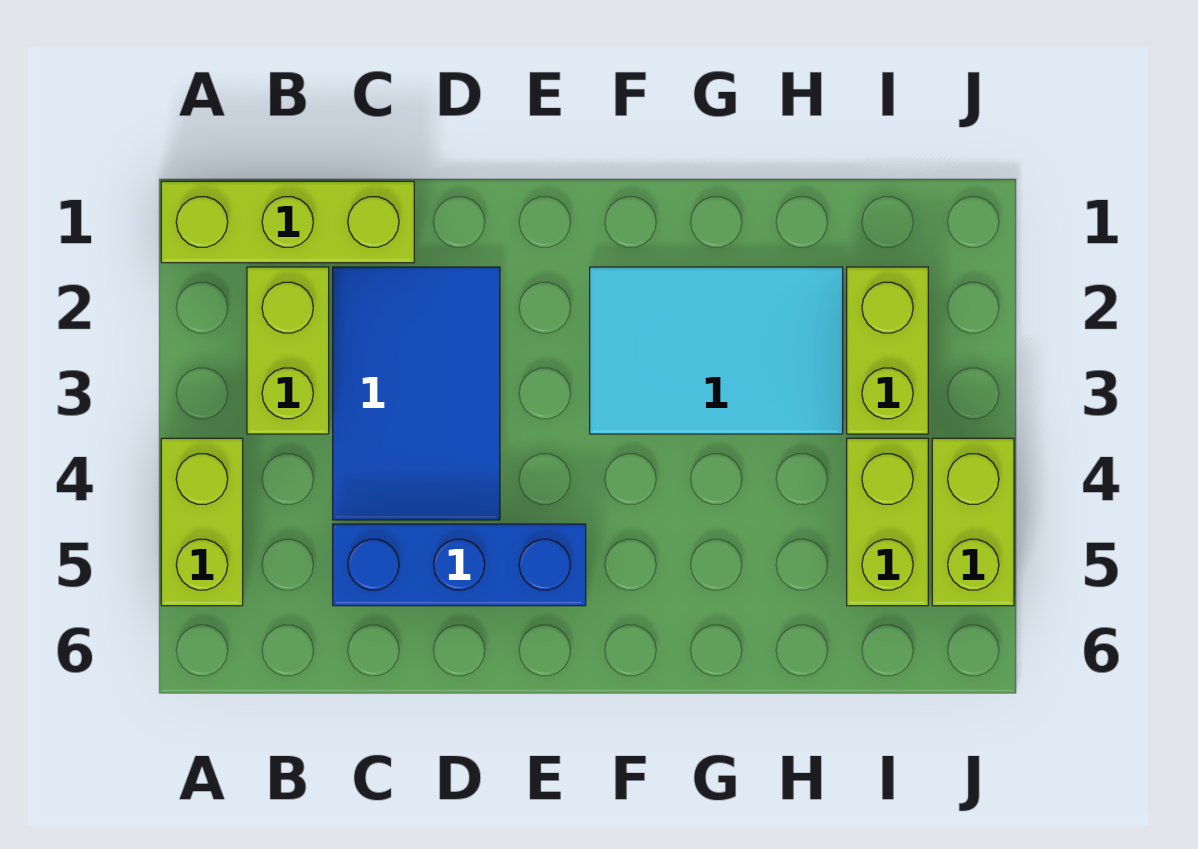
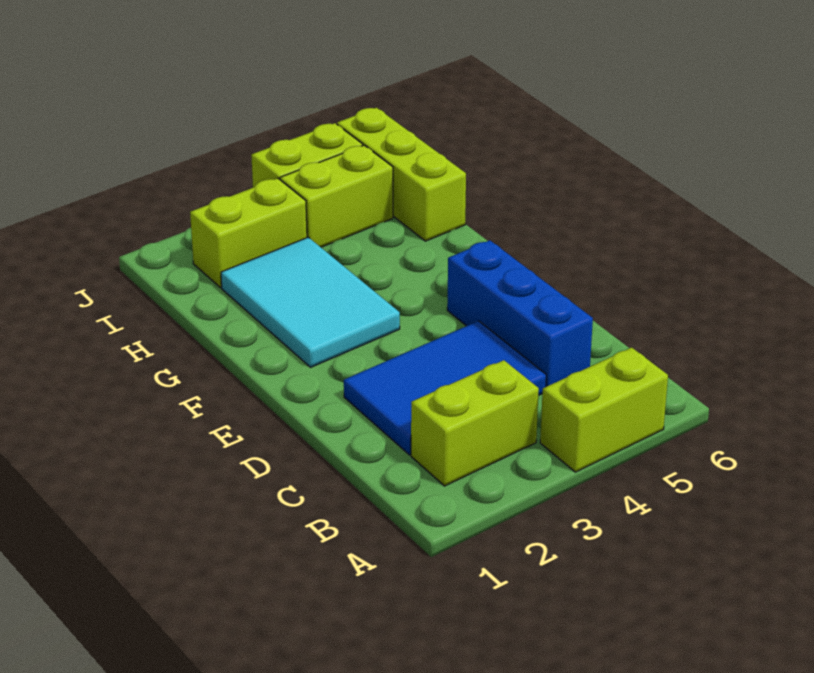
lime brick A1:C1 level 1 -> lime brick H6:J6 level 1

